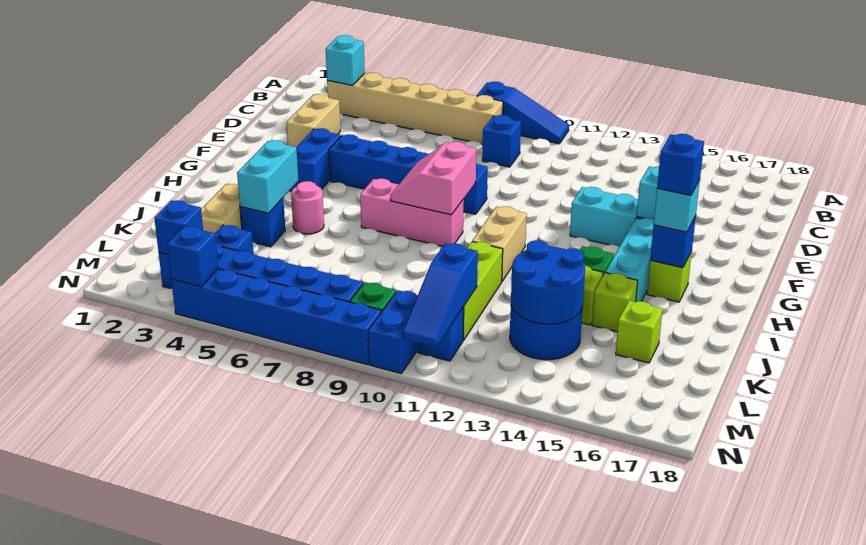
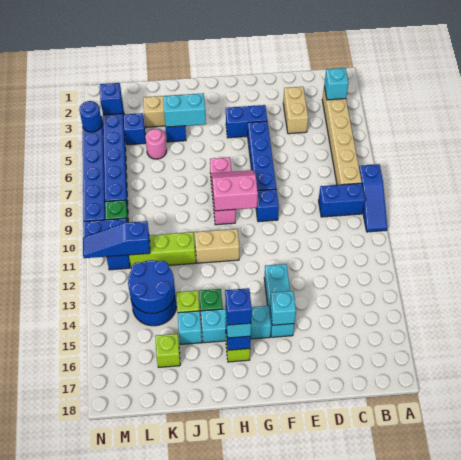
blue brick C9 level 1 -> blue brick B9:C9 level 1
tan brick D3:E3 level 1 -> tan brick D3:D4 level 1
pink round brick I5 level 1 -> pink round brick K5 level 1
lime brick J15 level 1 -> cyan brick J15 level 1
blue brick N4 level 2 -> blue round brick N4 level 2

